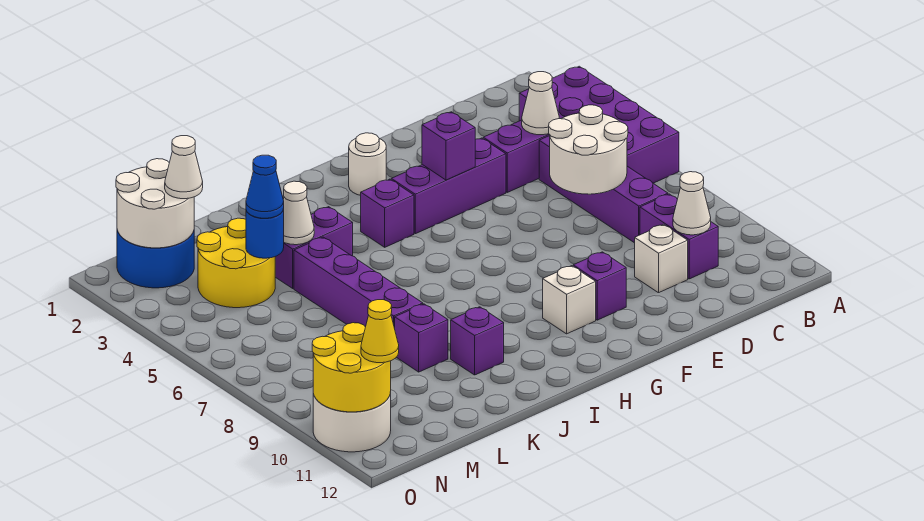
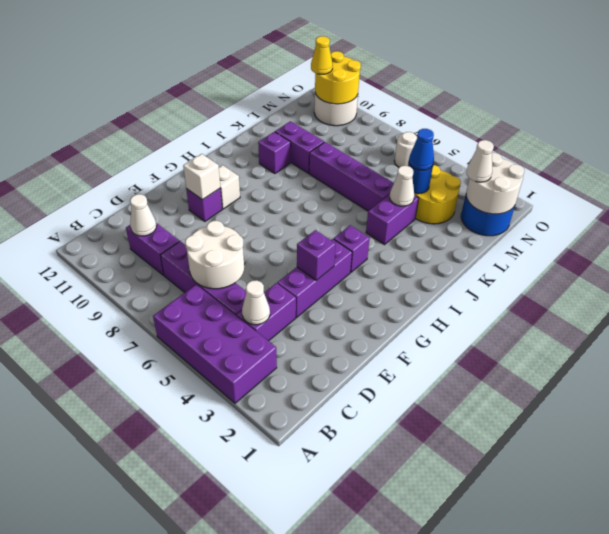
white brick D10 level 1 -> white brick F10 level 2
white round brick G2 level 1 -> white round brick N6 level 1
purple brick K9 level 1 -> purple brick K9:K10 level 1

